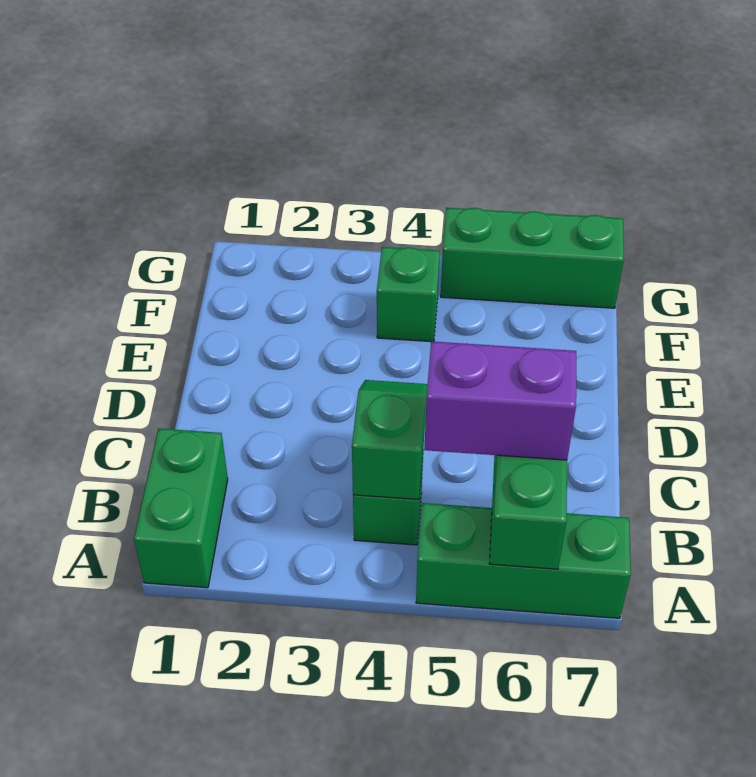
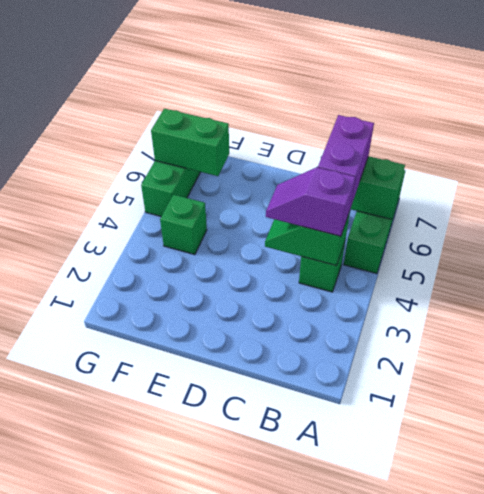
green brick A1:B1 level 1 -> green brick F6:G6 level 2
none -> purple slope B4:C4 level 3 top B

